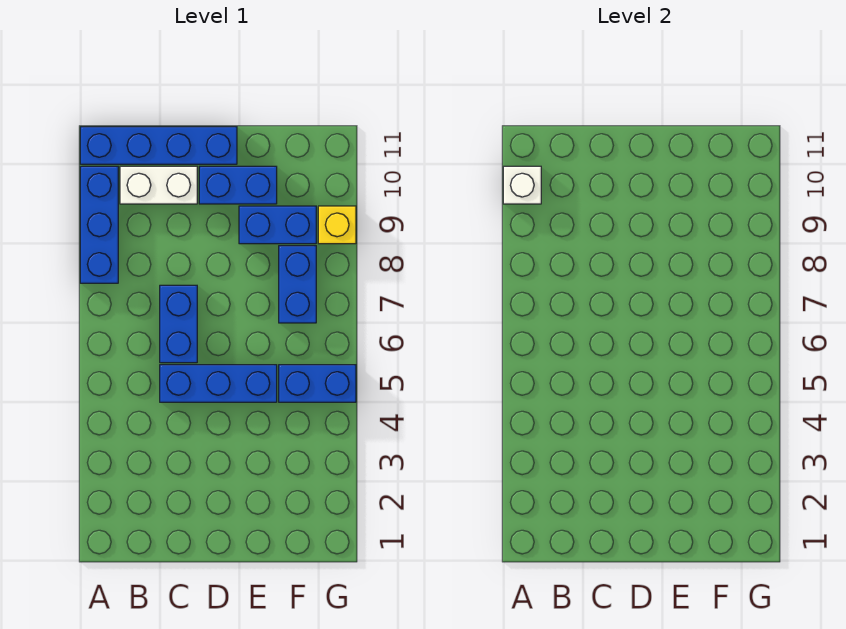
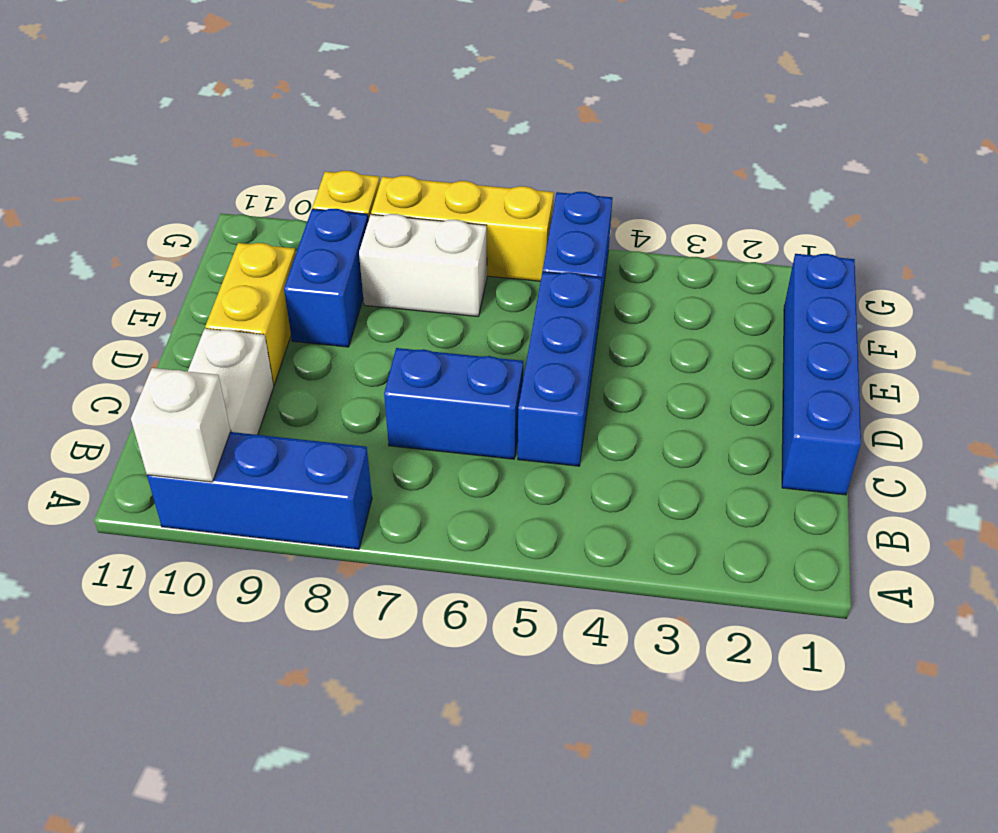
blue brick A11:D11 level 1 -> blue brick C1:F1 level 1
blue brick D10:E10 level 1 -> yellow brick D10:E10 level 1
blue brick F7:F8 level 1 -> white brick F7:F8 level 1
none -> yellow brick G6:G8 level 1

